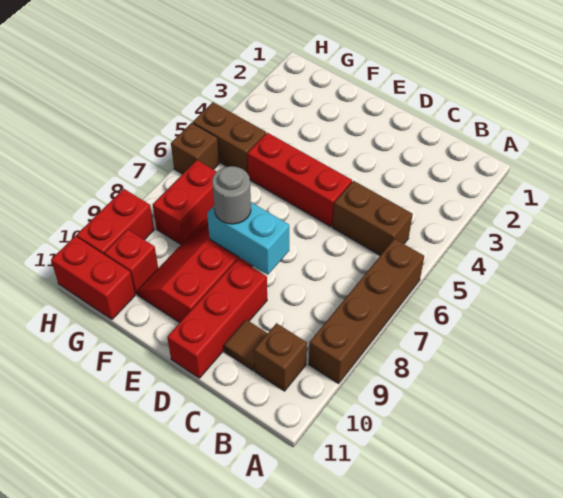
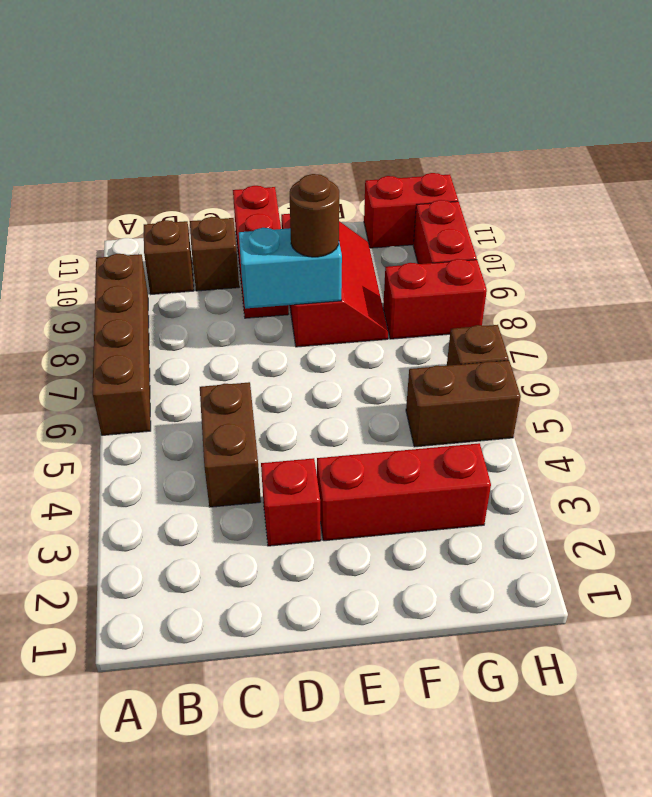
brown brick B5:C5 level 1 -> brown brick C4:C5 level 1
brown tile C10 level 1 -> brown brick C10 level 1
red brick D5:F5 level 1 -> red brick E3:G3 level 1
grey round brick E8 level 3 -> brown round brick E8 level 3
red brick G7:G8 level 1 -> red brick G8:H8 level 1
red brick G10 level 1 -> red brick D3 level 1

